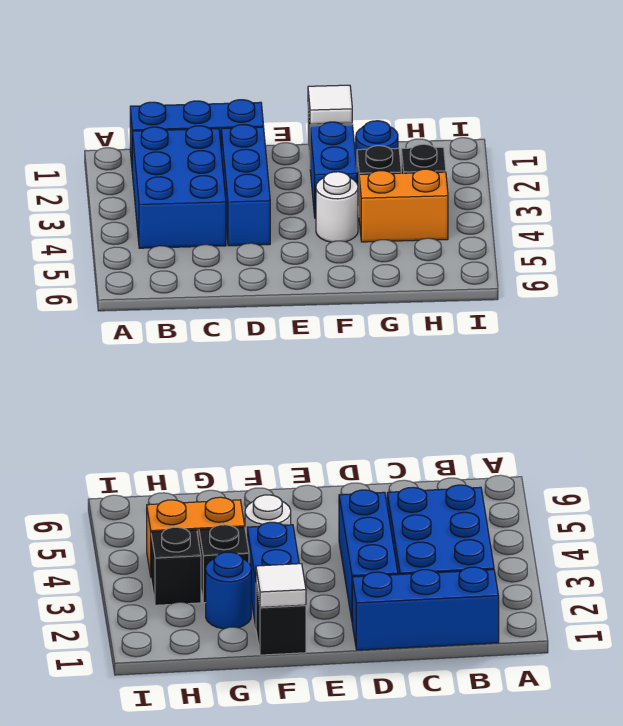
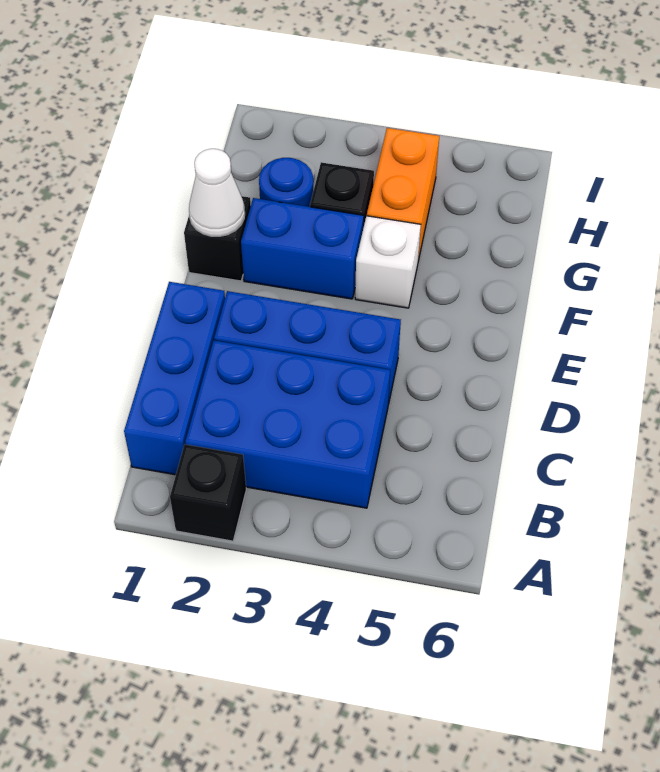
white tile F1 level 2 -> white cone F1 level 2
white round brick F4 level 1 -> white brick F4 level 1
black brick H3 level 1 -> black brick A2 level 1

